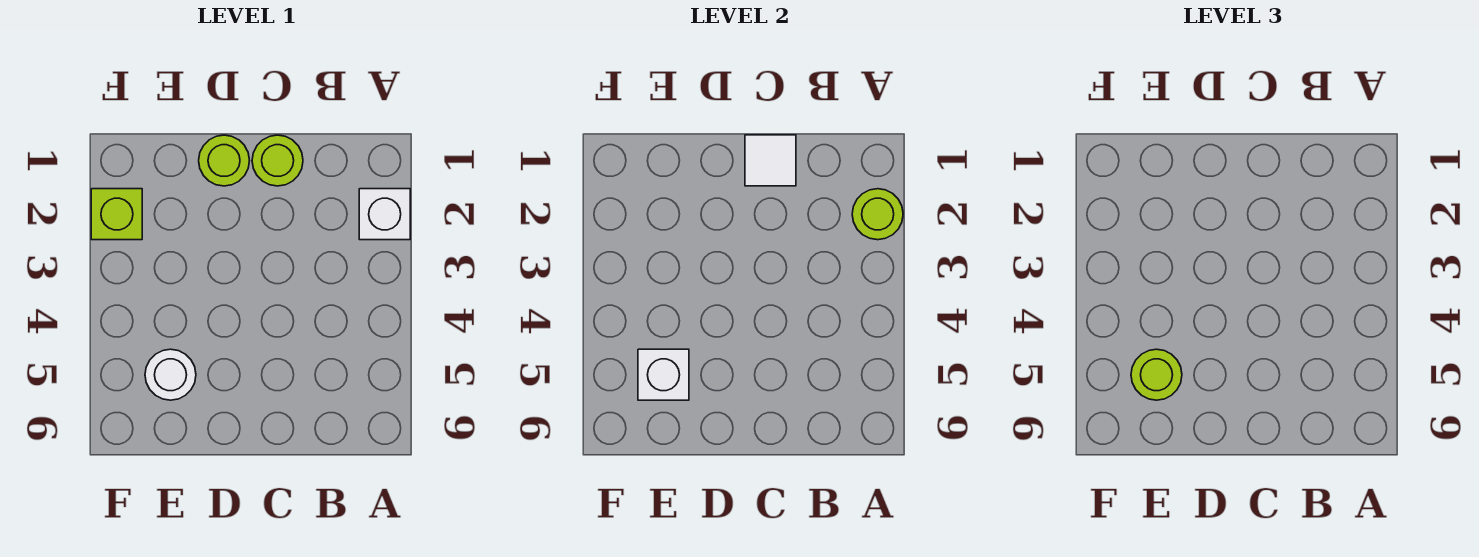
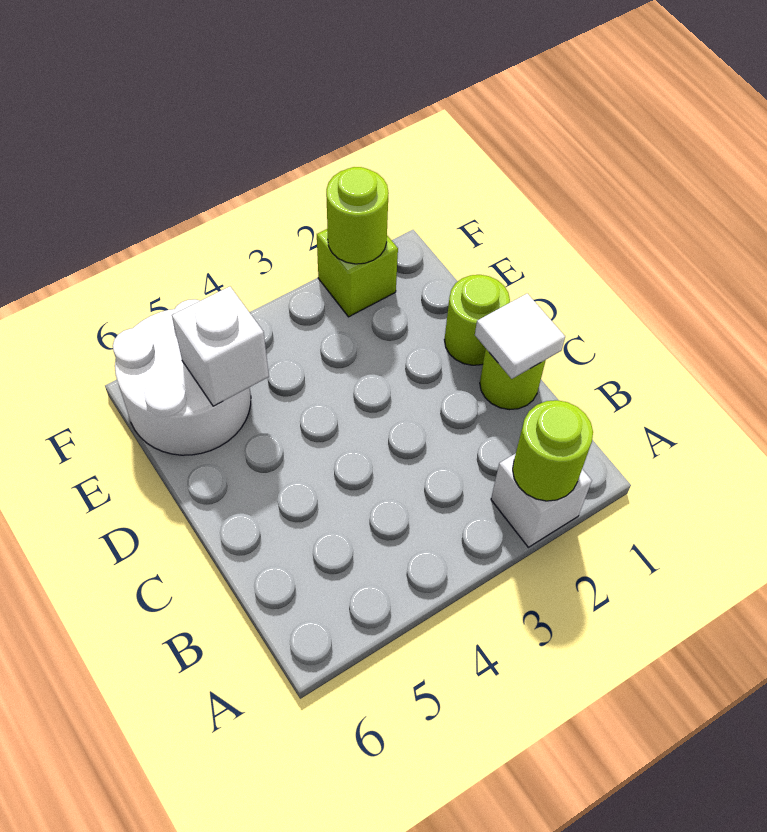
white round brick E5 level 1 -> white round brick E5:F6 level 1
lime round brick E5 level 3 -> lime round brick F2 level 2

